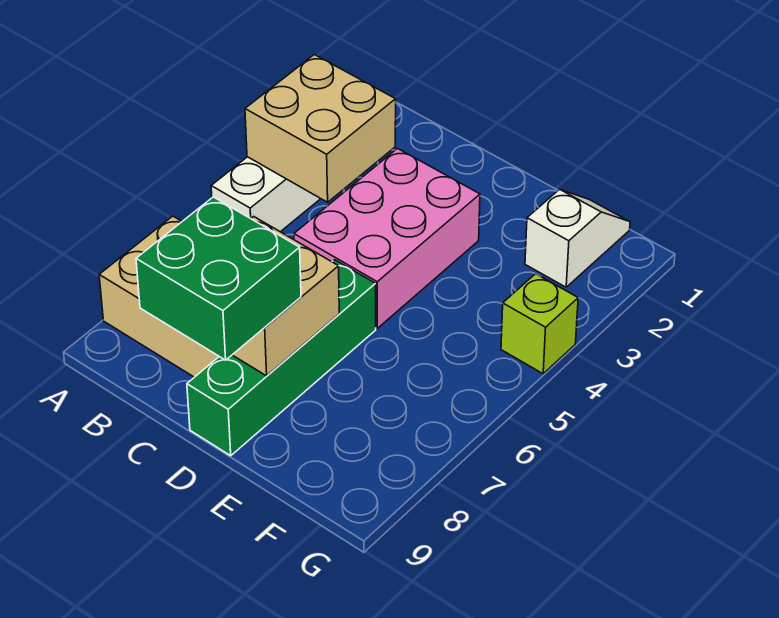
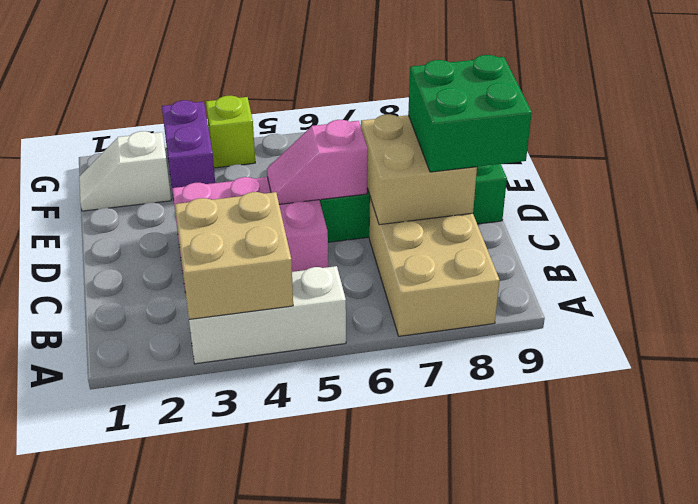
none -> pink slope D5:D6 level 2 top 6
none -> purple brick F3:G3 level 1

